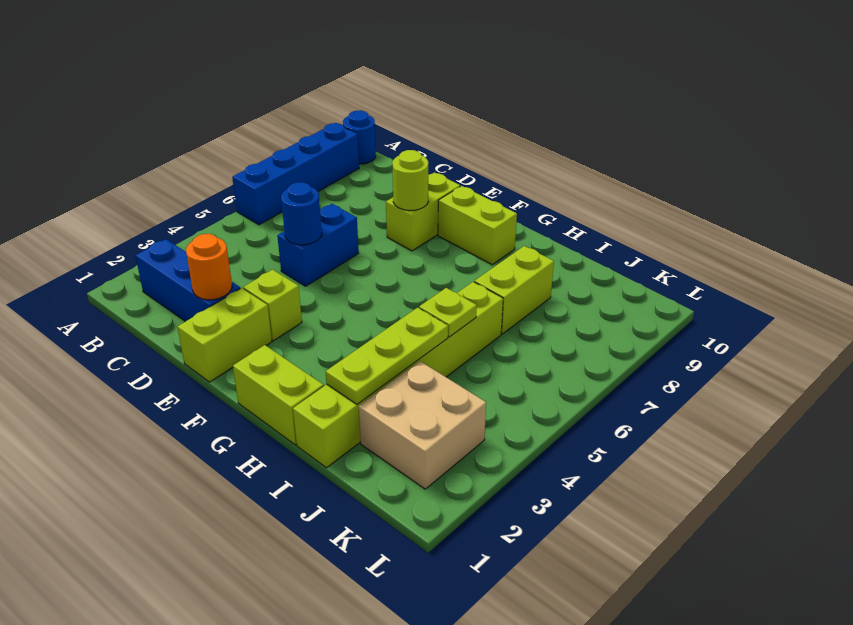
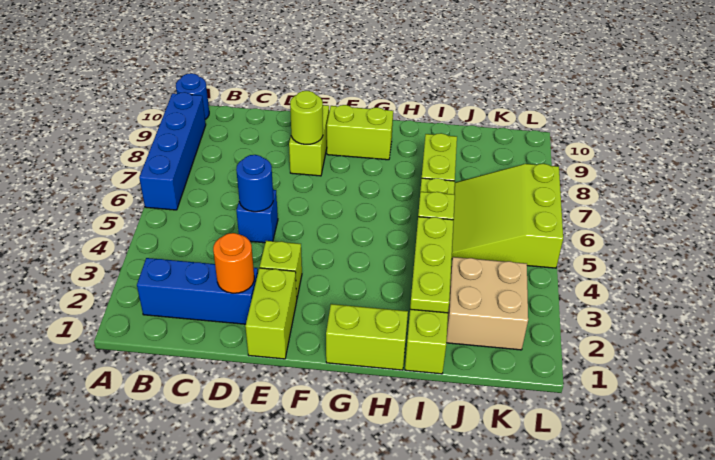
blue brick D5:D6 level 1 -> blue brick D5 level 1
none -> lime slope J5:L7 level 1 top L

